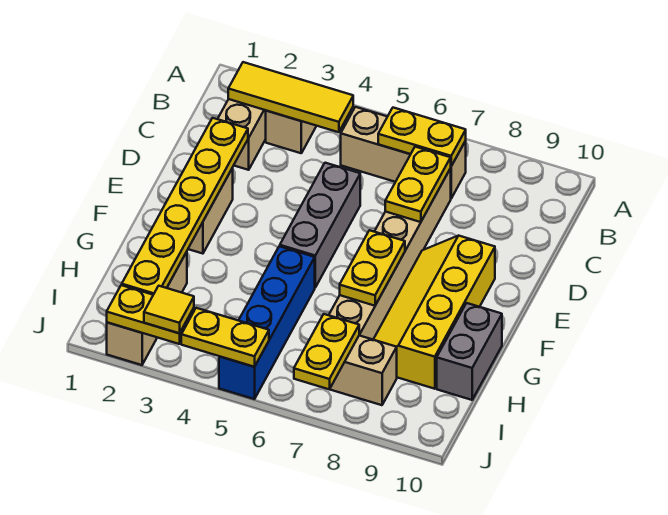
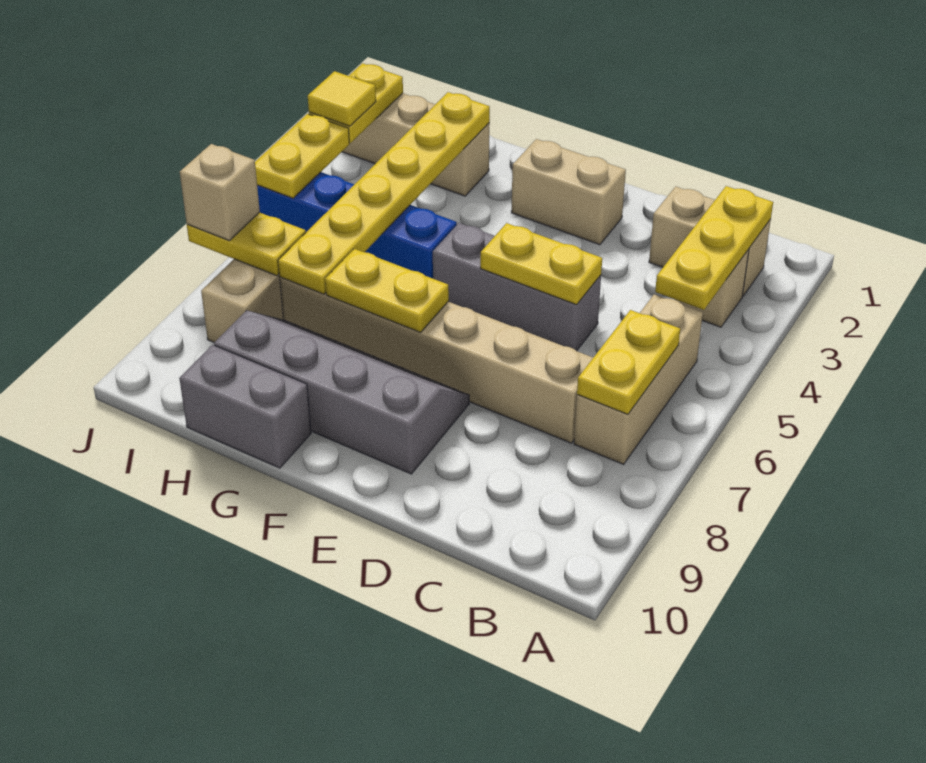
yellow tile B2:B4 level 2 -> yellow plate B2:B4 level 2
yellow plate C7:D7 level 2 -> yellow plate D5:E5 level 2
yellow plate D2:I2 level 2 -> yellow plate H2:H7 level 2
yellow slope E8:H9 level 1 top 9 -> grey slope E8:H9 level 1 top 9
none -> tan brick J7 level 3

